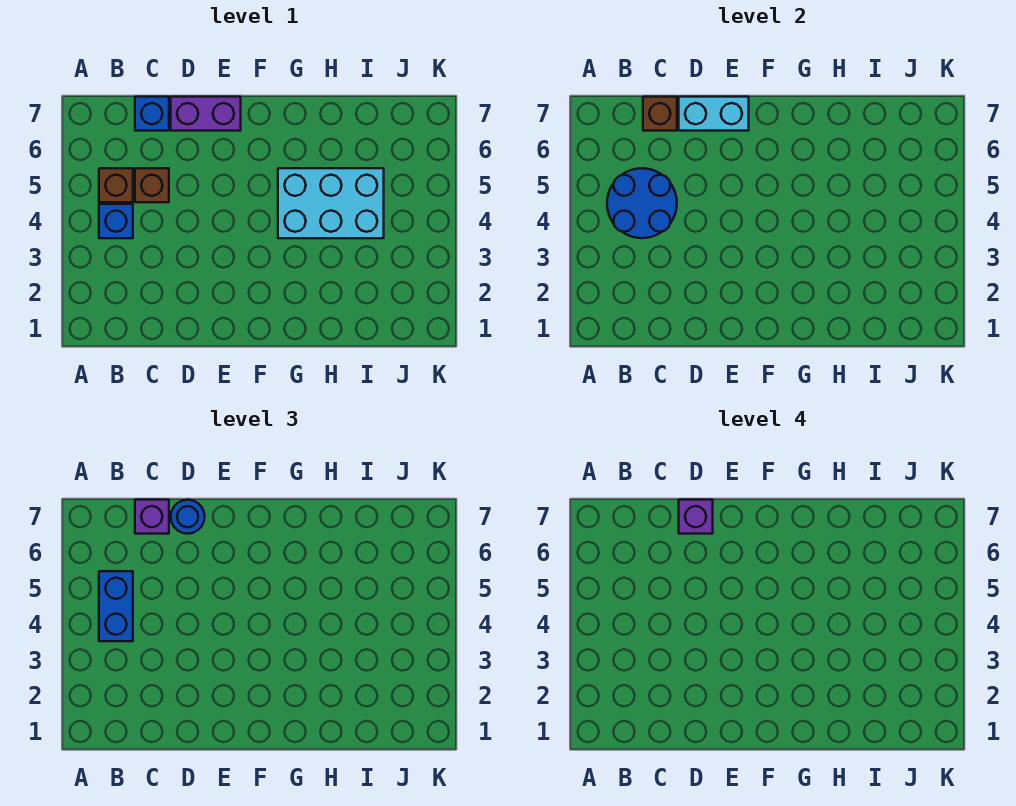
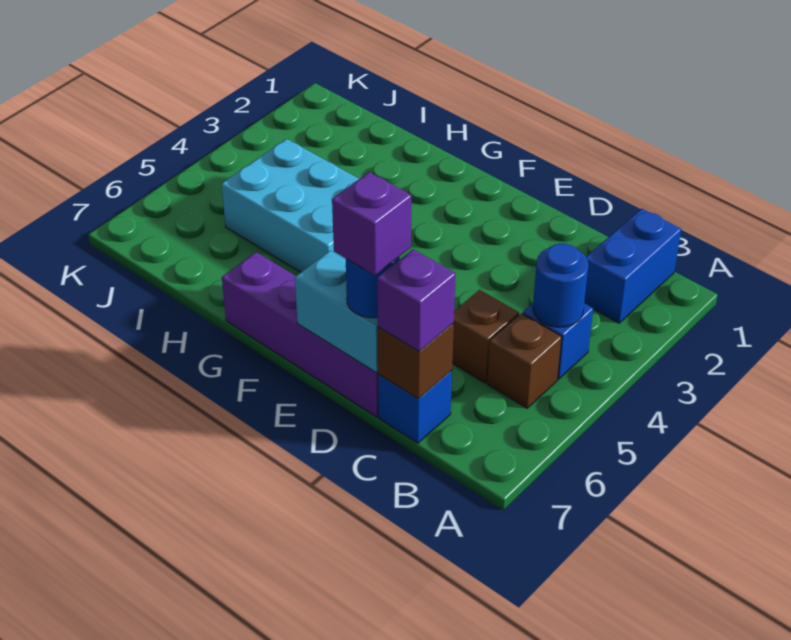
blue round brick B4:C5 level 2 -> blue round brick B4 level 2
blue brick B4:B5 level 3 -> blue brick B1:B2 level 1
purple brick D7:E7 level 1 -> purple brick D7:G7 level 1

